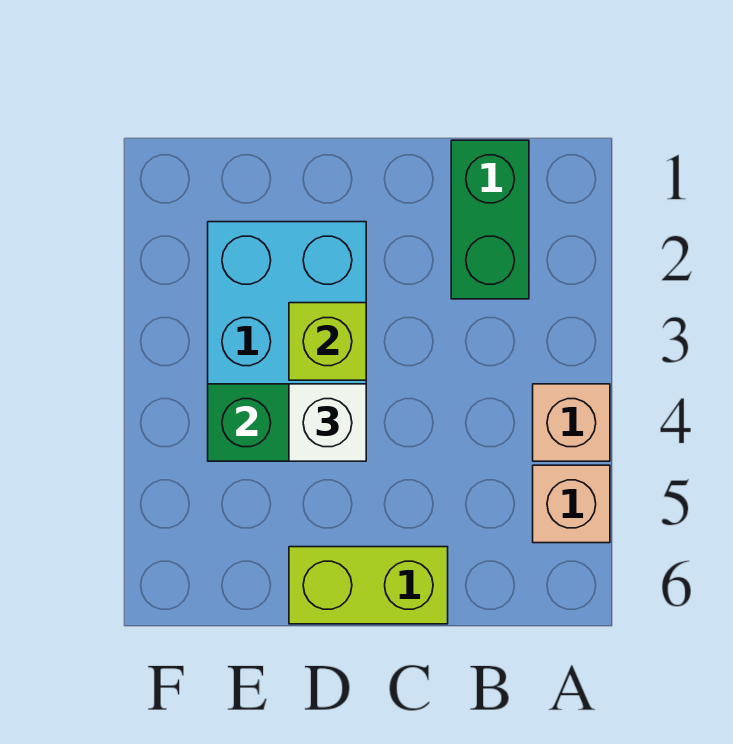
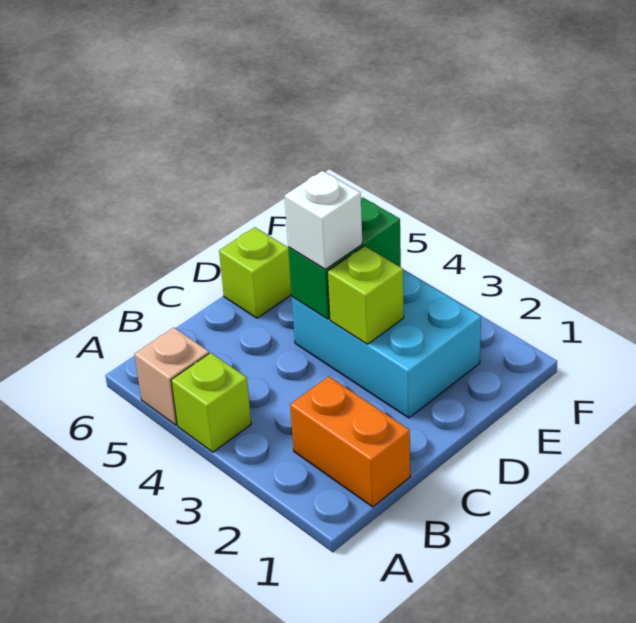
tan brick A4 level 1 -> lime brick A4 level 1
green brick B1:B2 level 1 -> orange brick B1:B2 level 1
lime brick C6:D6 level 1 -> lime brick D6 level 1

